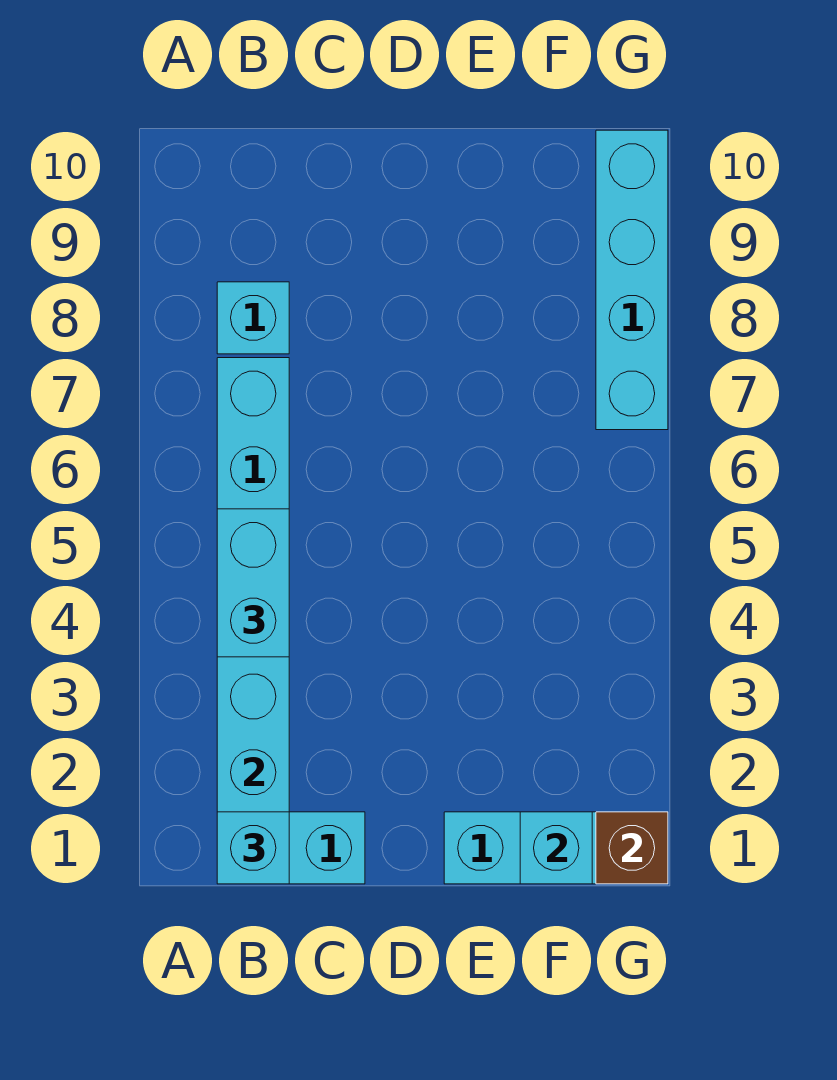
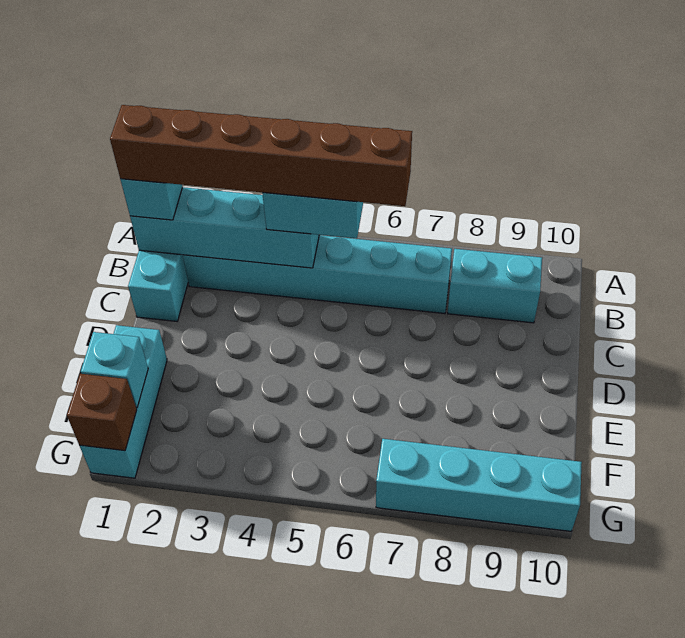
none -> brown brick B1:B6 level 4
cyan brick B8 level 1 -> cyan brick B8:B9 level 1

